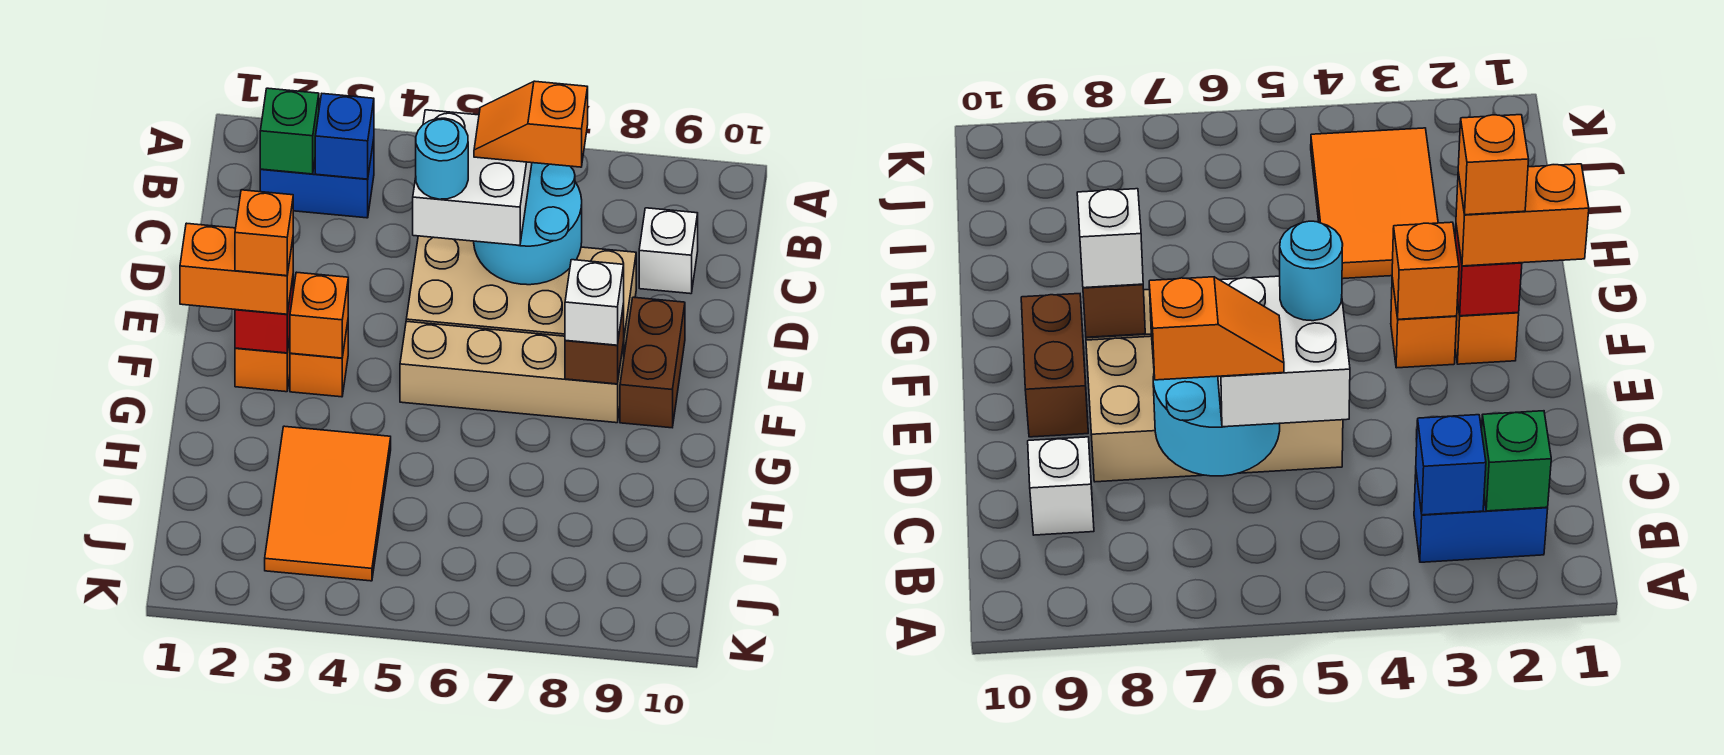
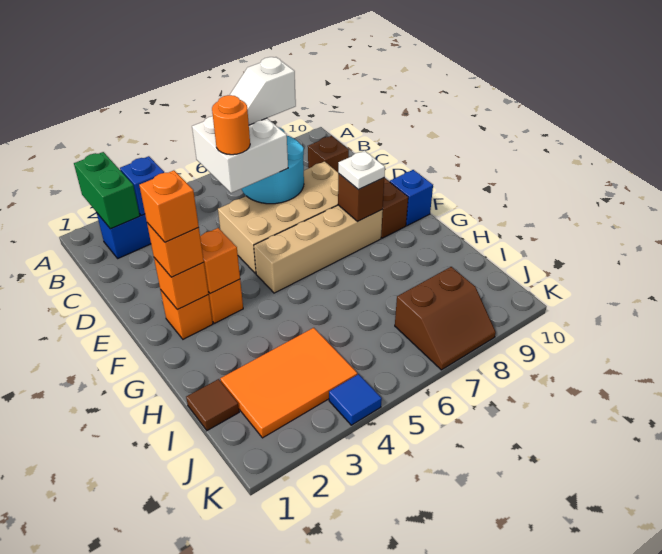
green brick B2 level 2 -> green brick A2:B2 level 2
orange slope C6:C7 level 4 top 7 -> white slope C6:C7 level 4 top 7
white brick C9 level 1 -> brown brick C9 level 1
cyan round brick D5 level 4 -> orange round brick D5 level 4
orange brick F1:F2 level 3 -> orange brick F2 level 3
red brick F2 level 2 -> orange brick F2 level 2
white brick F8 level 3 -> white plate F8 level 3
none -> blue brick F10 level 1
orange tile H3:J4 level 1 -> orange tile I2:J4 level 1
none -> brown tile I1 level 1
none -> brown slope J7:K8 level 1 top J
none -> blue tile K4 level 1

